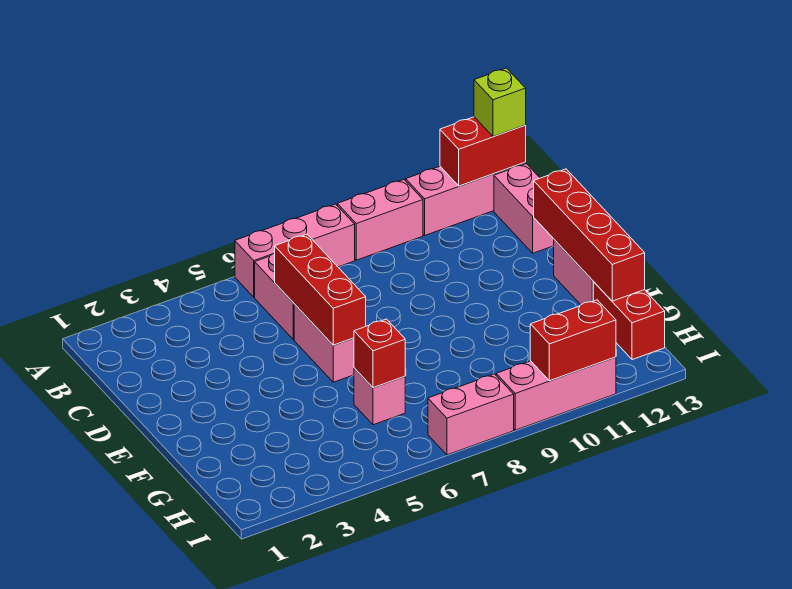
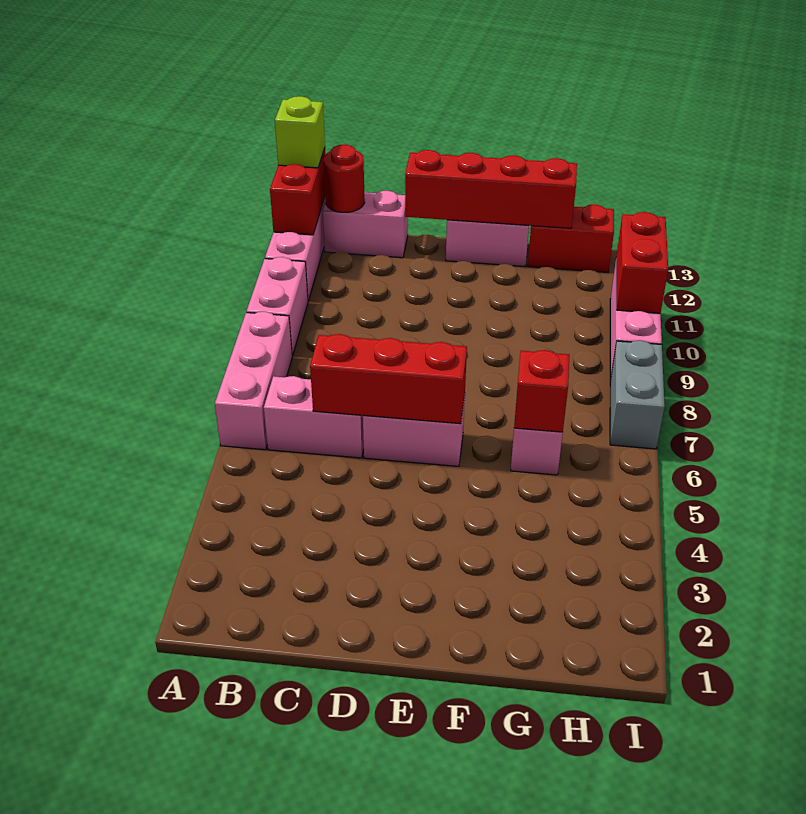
none -> red round brick B13 level 2
pink brick I7:I8 level 1 -> grey brick I7:I8 level 1

